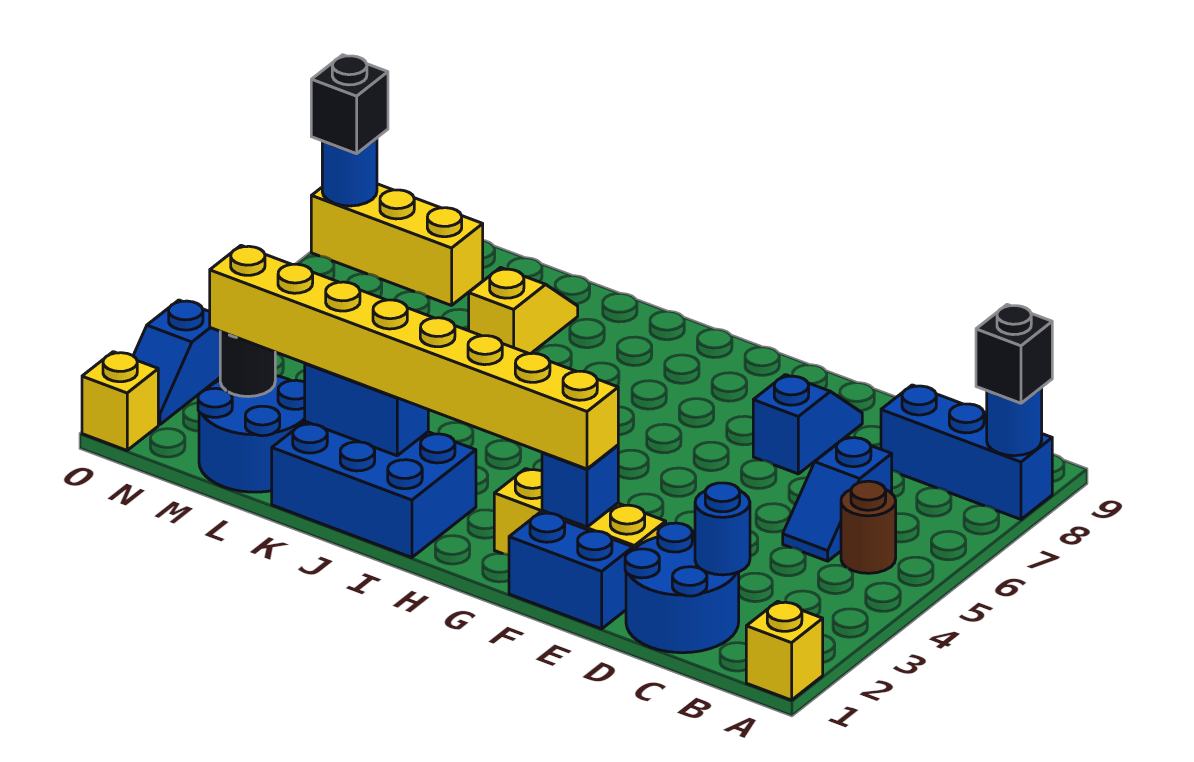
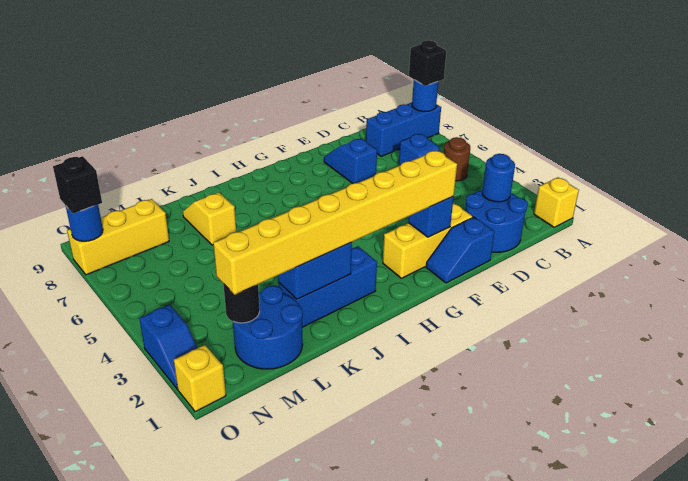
blue brick E1:F1 level 1 -> blue slope E1:F1 level 1 top E
blue brick I1:K2 level 1 -> blue brick I2:K2 level 1

